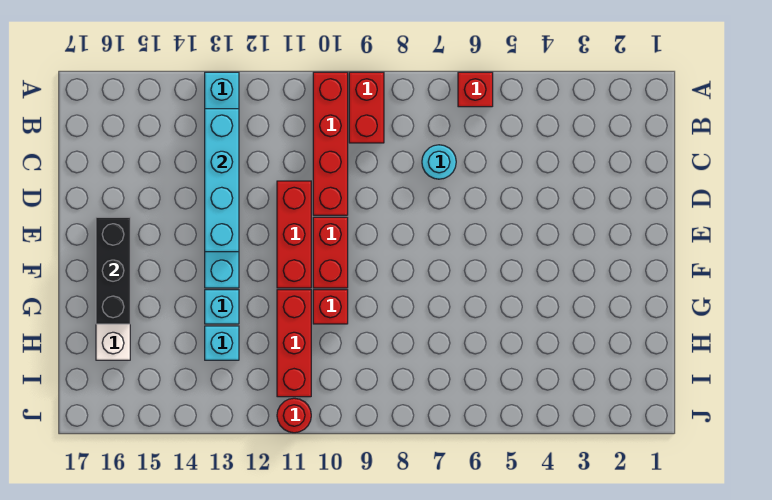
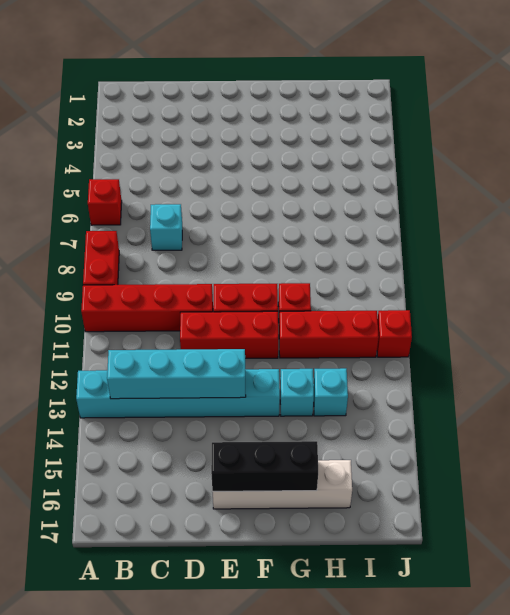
red brick A9:B9 level 1 -> red brick A8:A9 level 1
cyan round brick C7 level 1 -> cyan brick C7 level 1
red round brick J11 level 1 -> red brick J11 level 1

